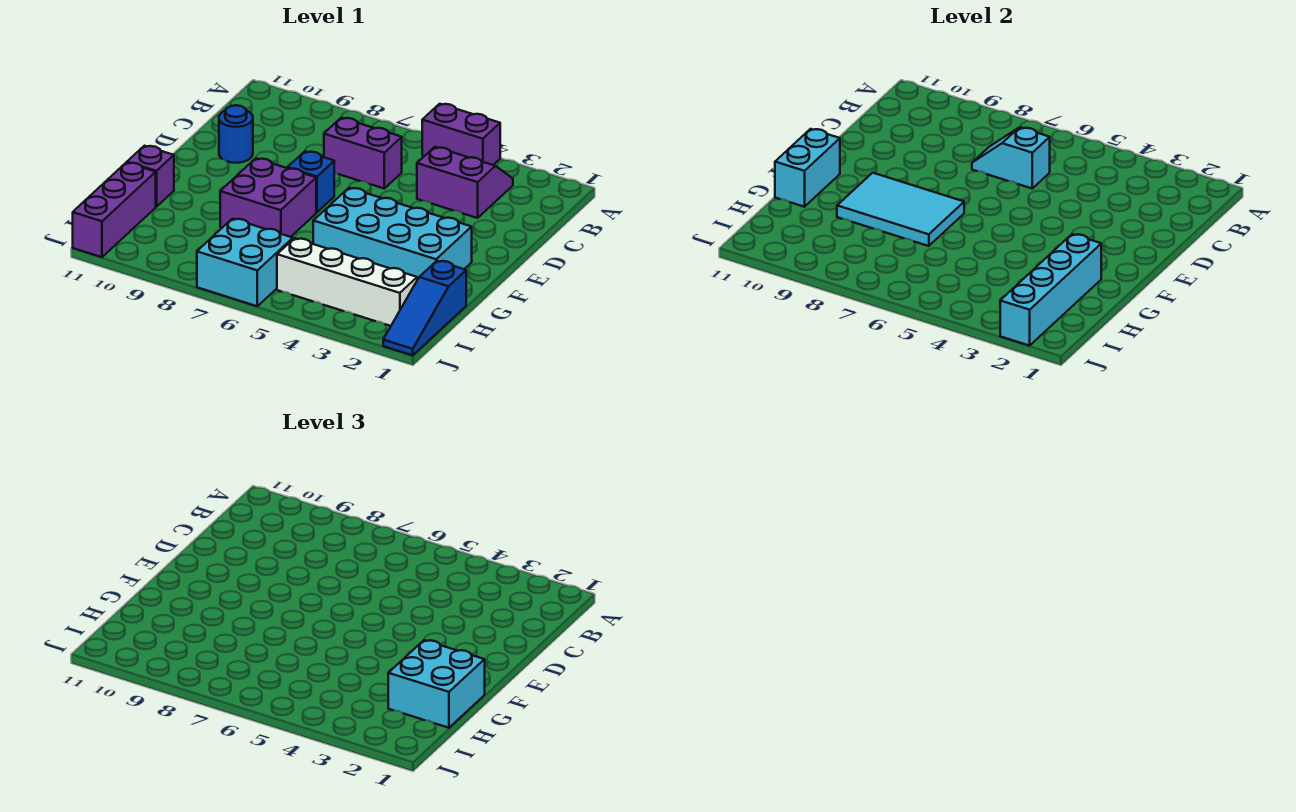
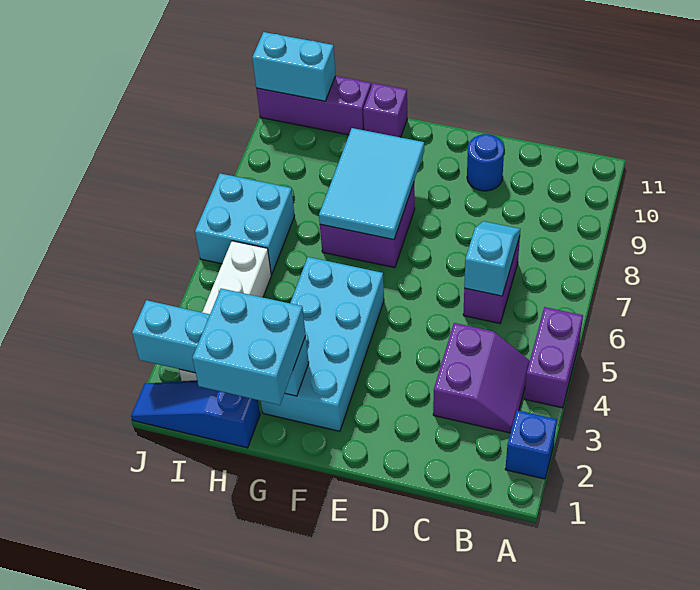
blue brick E7 level 1 -> blue brick A2 level 1
cyan brick F11:G11 level 2 -> cyan brick I11:J11 level 2

